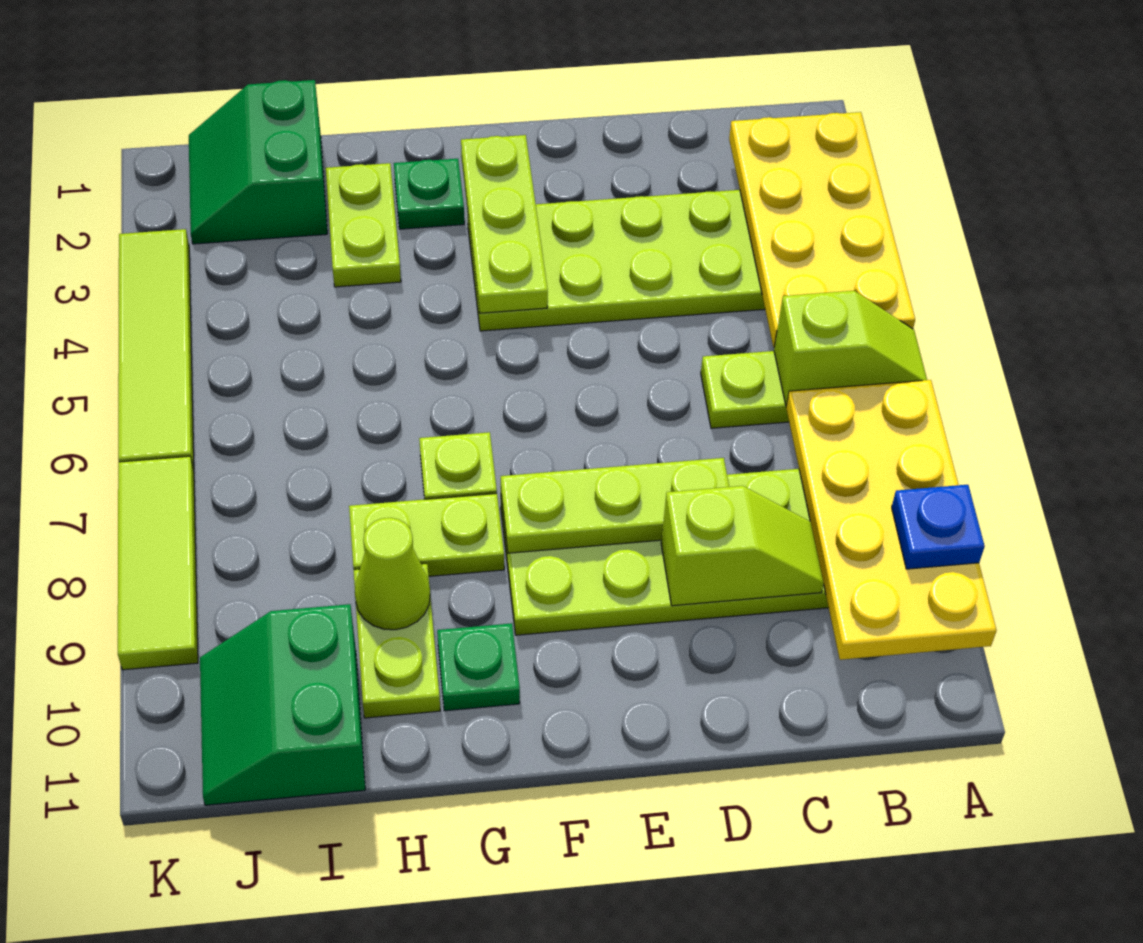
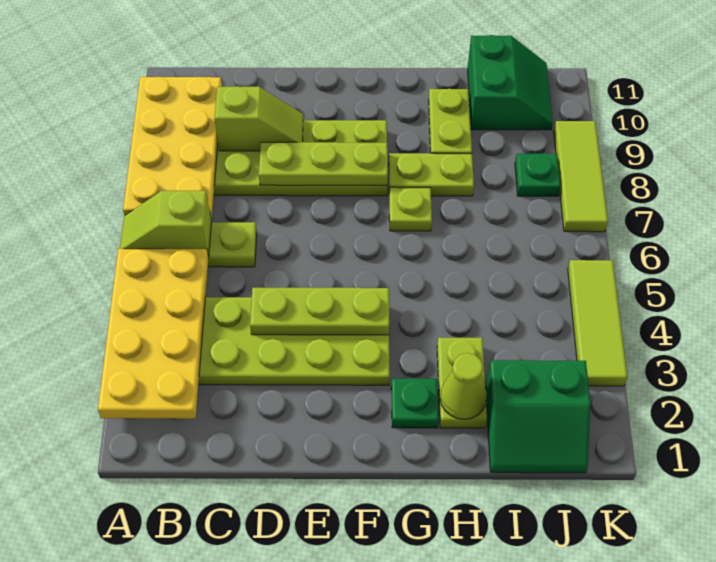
blue plate A9 level 3 -> none
lime slope C9:D9 level 2 top D -> lime slope C9:D9 level 2 top C
lime plate F2:F4 level 2 -> lime plate D4:F4 level 2
green plate G10 level 1 -> green plate J8 level 1
lime cone H9 level 2 -> lime cone H2 level 2
green slope I1:J2 level 1 top I -> green slope I1:J2 level 1 top 2
lime tile K3:K6 level 1 -> lime tile K3:K5 level 1

